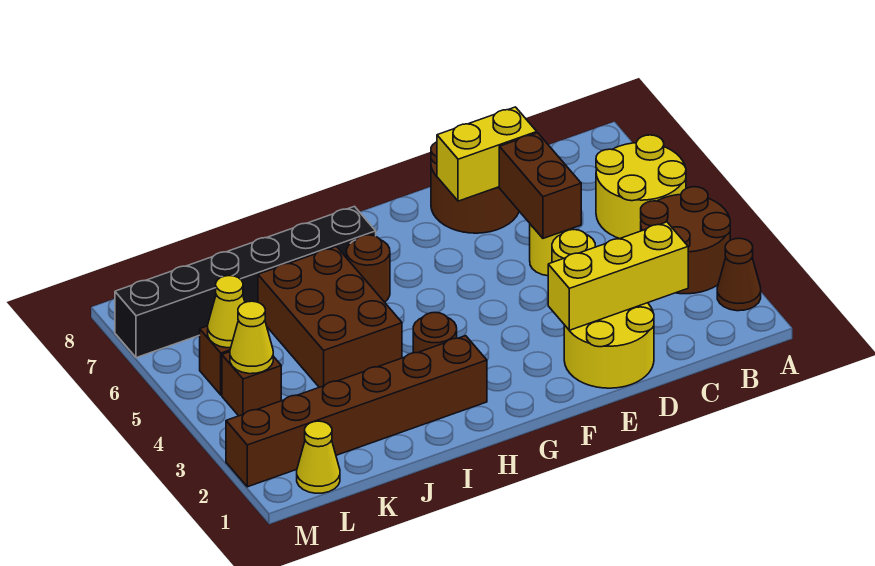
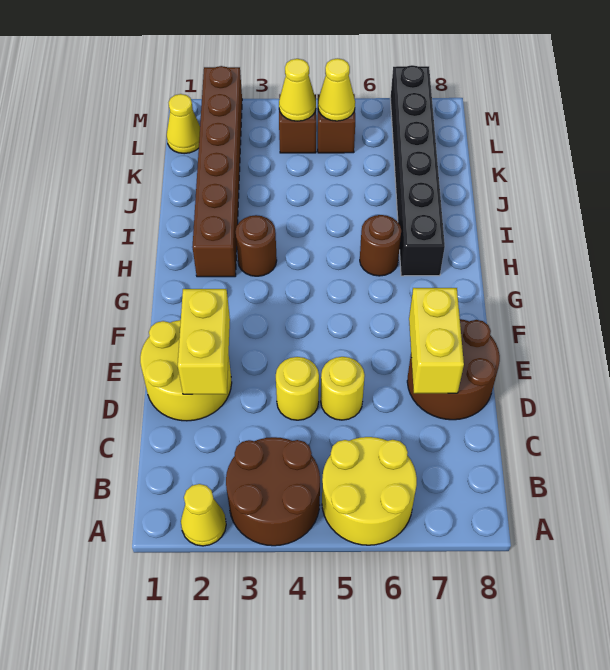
brown cone A2 level 1 -> yellow cone A2 level 1
yellow brick C2:E2 level 2 -> yellow brick D2:E2 level 2
brown brick D5:D6 level 2 -> none
brown brick I4:J6 level 1 -> none

